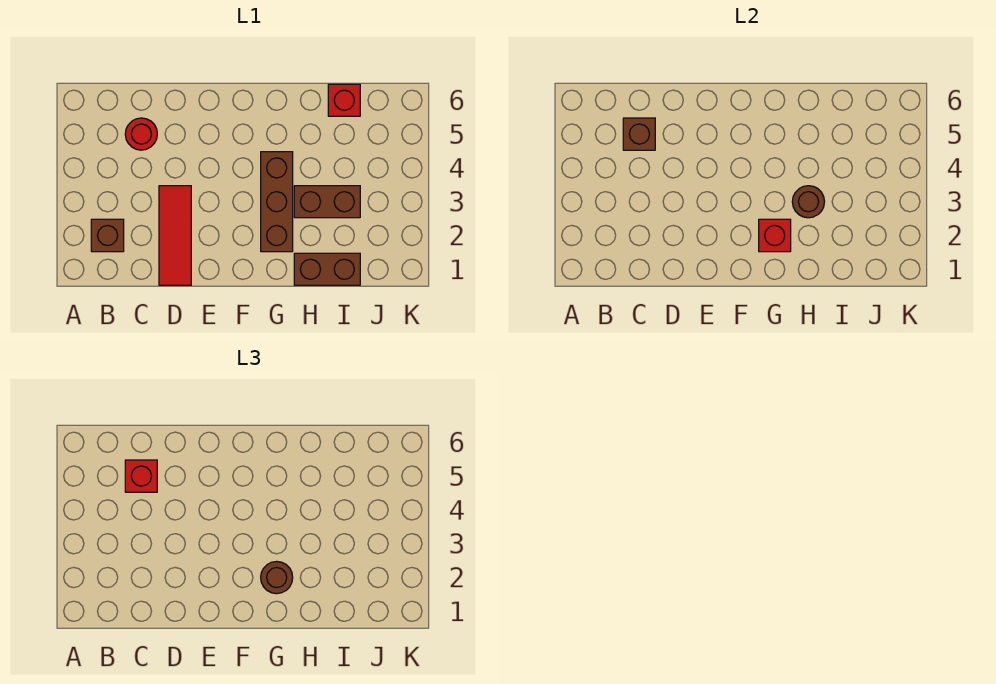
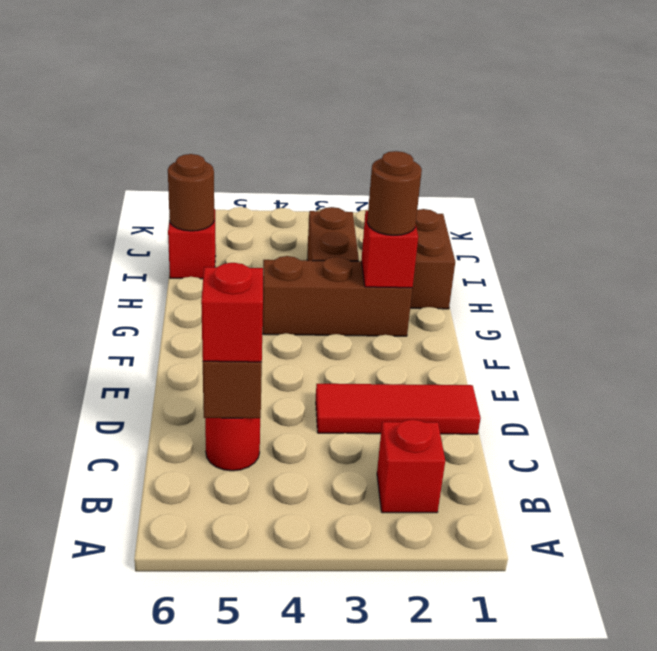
brown brick B2 level 1 -> red brick B2 level 1
brown round brick H3 level 2 -> brown round brick I6 level 2

